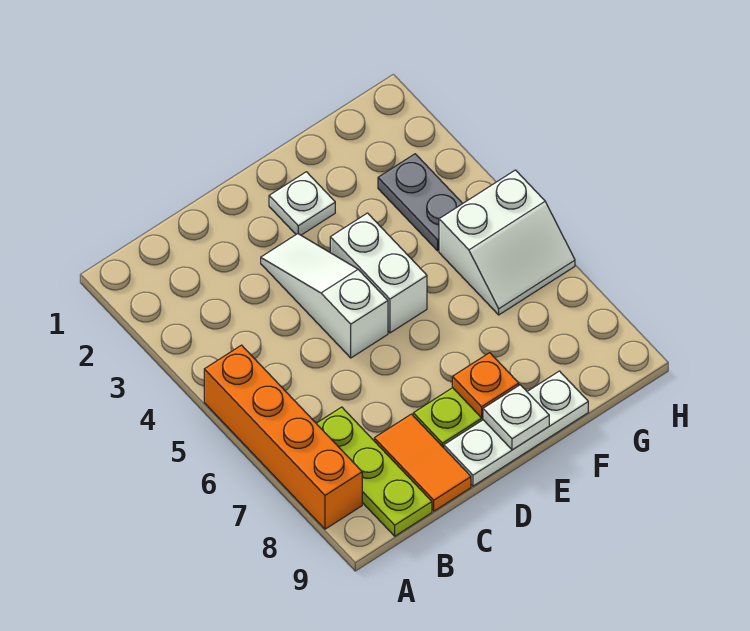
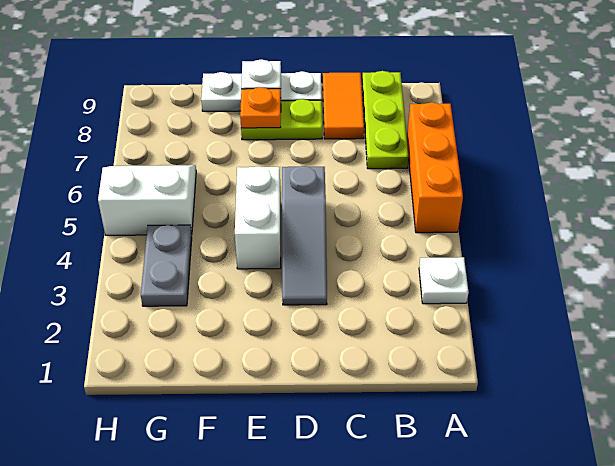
orange brick A5:A8 level 1 -> orange brick A5:A7 level 1
white slope D3:D5 level 1 top 5 -> grey slope D3:D5 level 1 top 5
white plate E2 level 1 -> white plate A3 level 1

